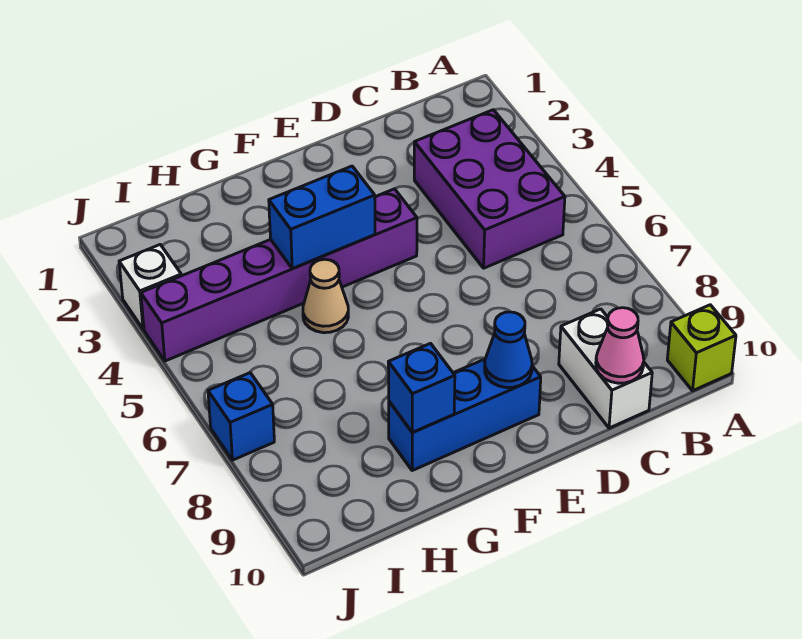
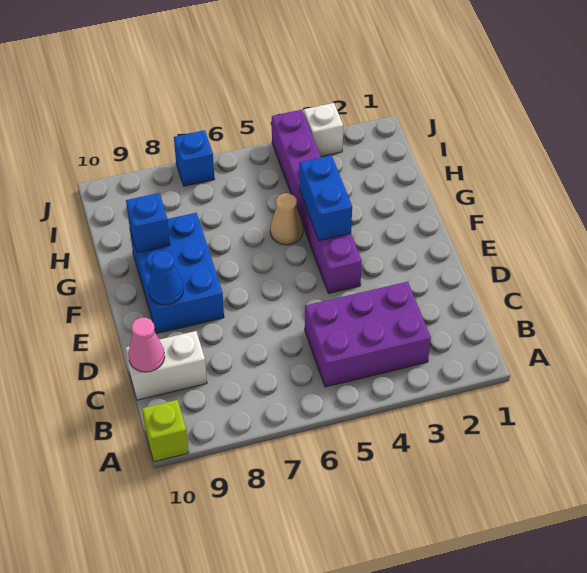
blue brick E9:G9 level 1 -> blue brick E8:G9 level 1

